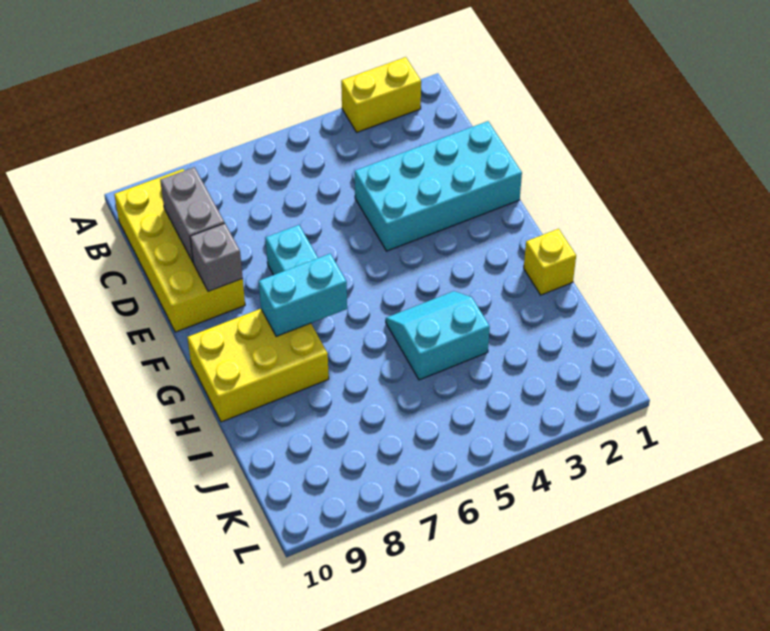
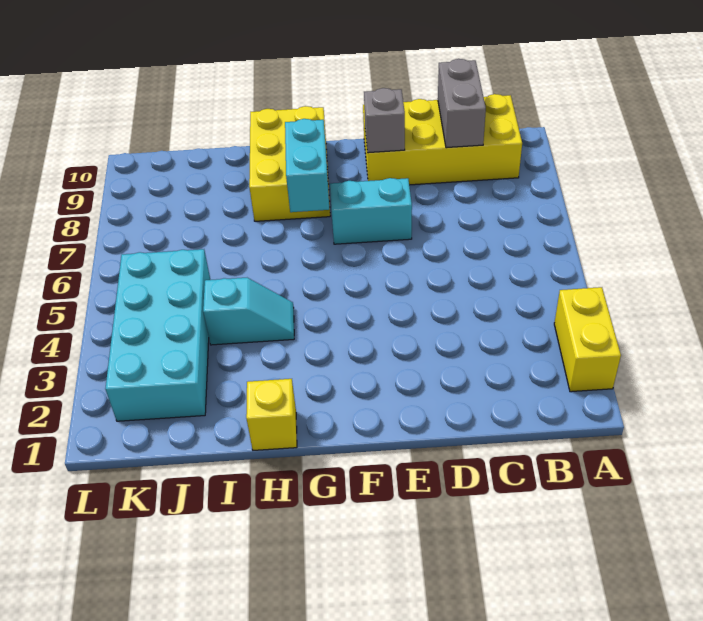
grey brick C9:D9 level 2 -> grey brick C9:C10 level 2
cyan brick D1:E4 level 1 -> cyan brick J2:K5 level 1
cyan slope H4:I5 level 1 top I -> cyan slope H4:I4 level 1 top I

